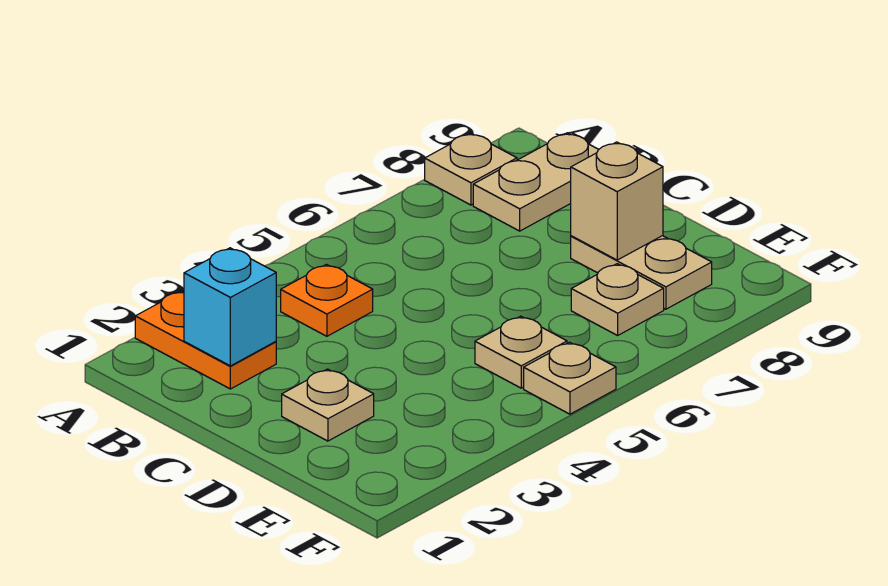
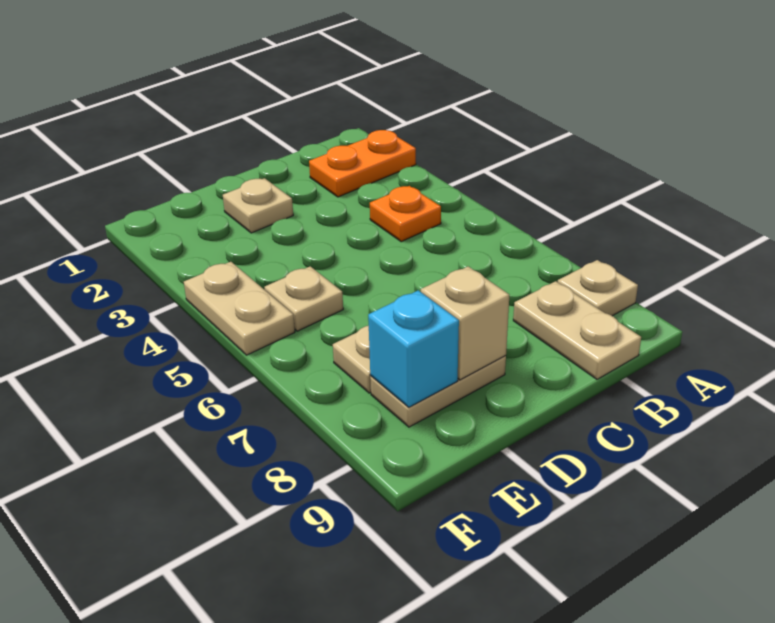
cyan brick B2 level 2 -> cyan brick E8 level 2
tan plate F5 level 1 -> tan plate F4:F5 level 1

